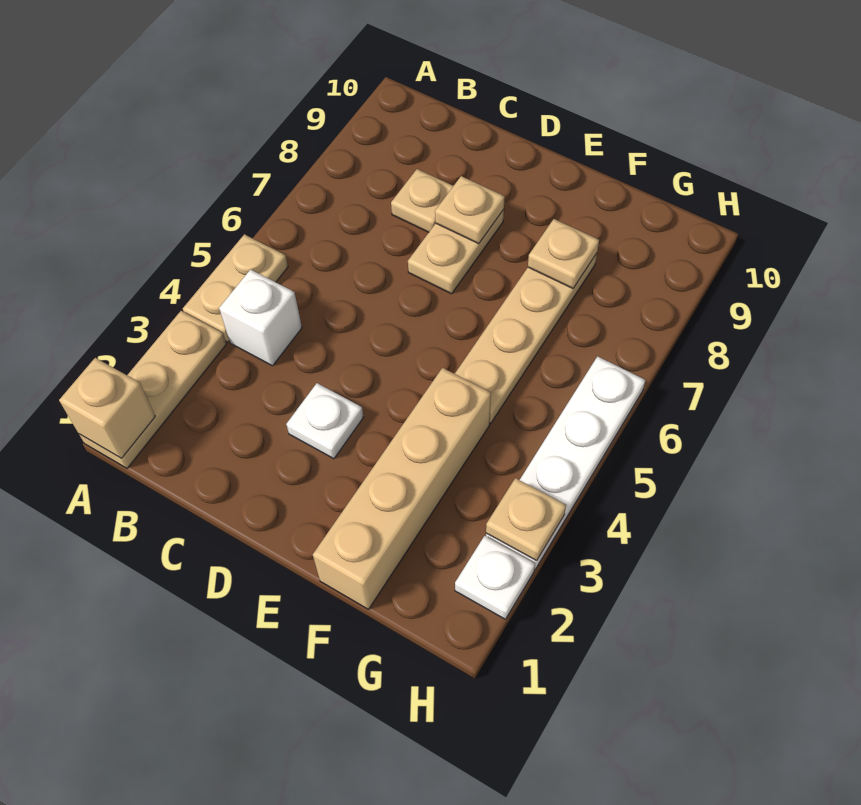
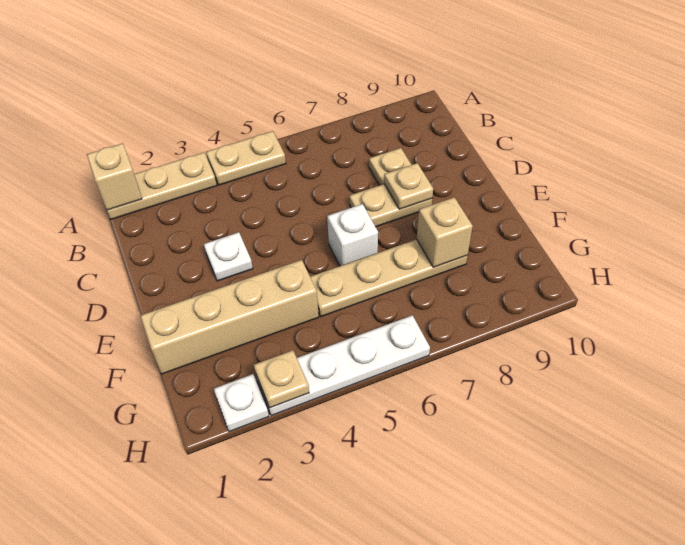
white brick B4 level 1 -> white brick E6 level 1
tan plate F8 level 2 -> tan brick F8 level 2

